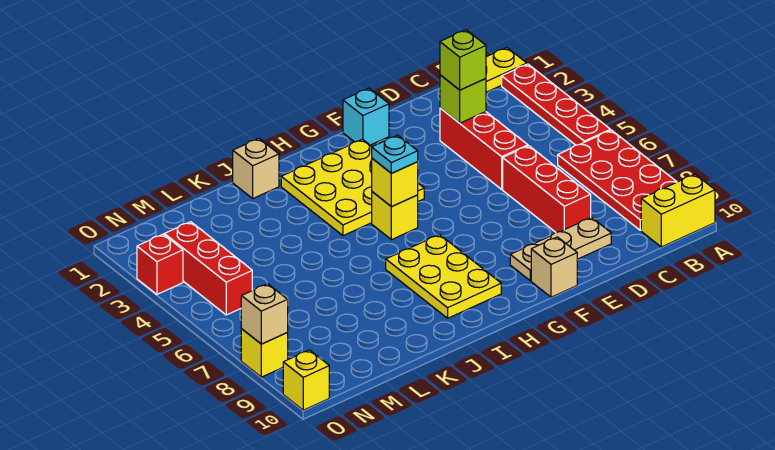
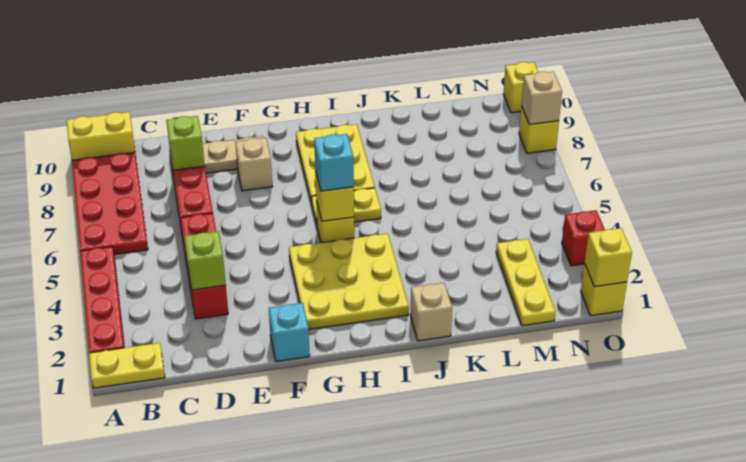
lime brick D3 level 3 -> lime brick D8 level 2
tan brick F10 level 1 -> tan brick F8 level 1
cyan plate H5 level 3 -> cyan brick H5 level 3
none -> yellow plate H6:I6 level 1
none -> yellow plate M1:M3 level 1
red brick N3:N5 level 1 -> none
none -> yellow brick O1 level 1
none -> yellow brick O1 level 2

